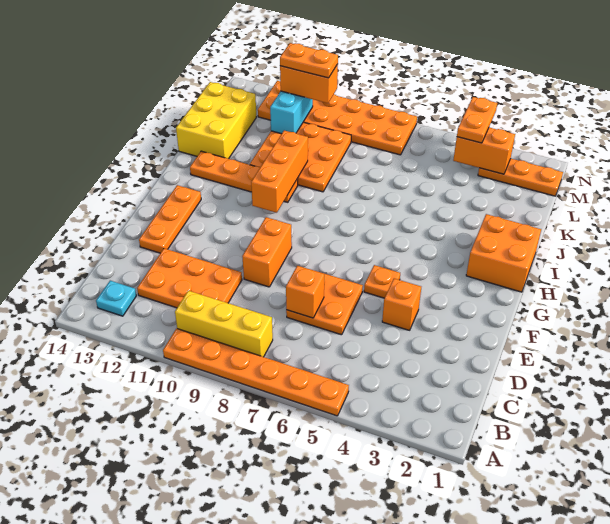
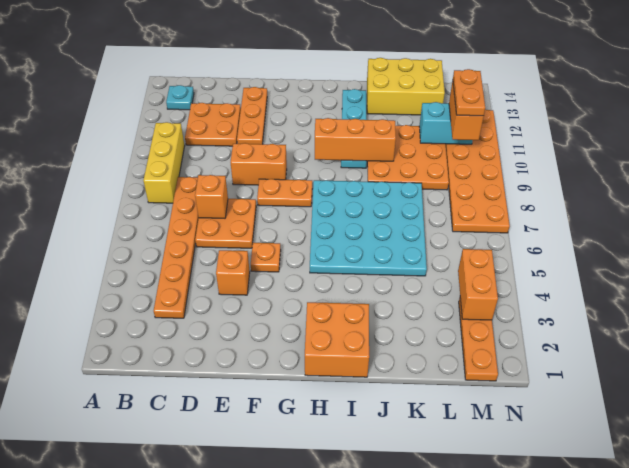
orange plate A5:A10 level 1 -> orange plate C3:C8 level 1
orange plate C10:D12 level 1 -> orange plate C11:D12 level 1
orange plate E13:G13 level 1 -> orange plate E11:E13 level 1
none -> cyan plate H5:K8 level 1
orange plate I10:I13 level 1 -> cyan plate I10:I13 level 1
orange plate M4:N4 level 3 -> orange plate F8:G8 level 1

